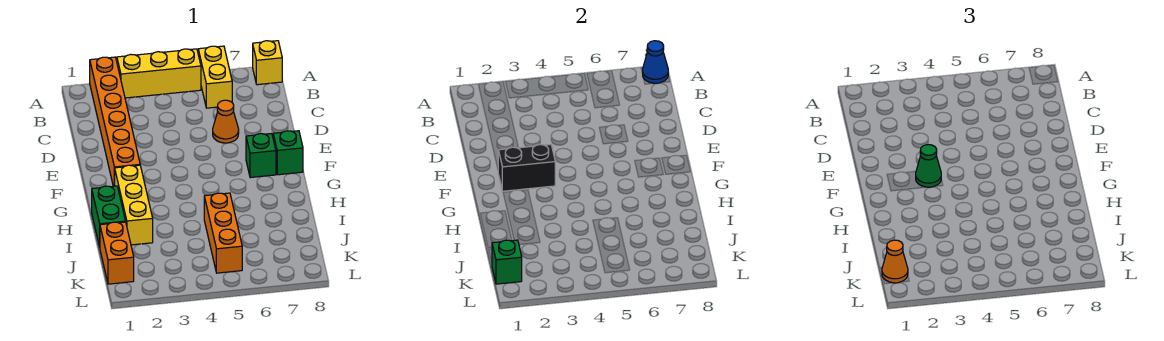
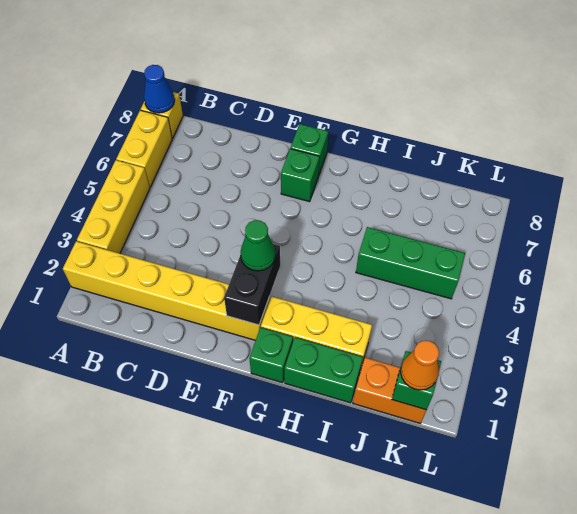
orange brick A2:F2 level 1 -> yellow brick A2:F2 level 1
yellow brick A6:B6 level 1 -> yellow brick A6:A7 level 1
orange cone D6 level 1 -> none
none -> green brick G1 level 1
orange brick I5:K5 level 1 -> green brick I5:K5 level 1

